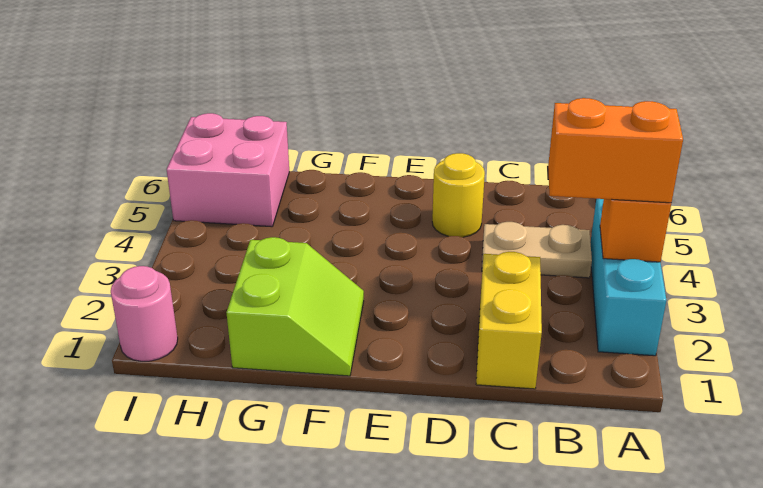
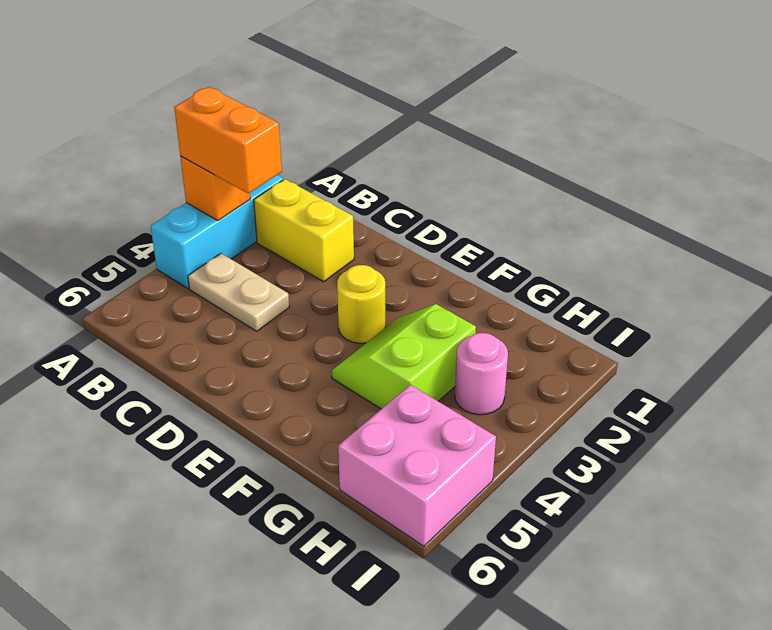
yellow brick C1:C2 level 1 -> yellow brick B2:C2 level 1
yellow round brick D5 level 1 -> yellow round brick E3 level 1
lime slope F1:G2 level 1 top G -> lime slope F3:G4 level 1 top G
pink round brick I1 level 1 -> pink round brick H3 level 1

